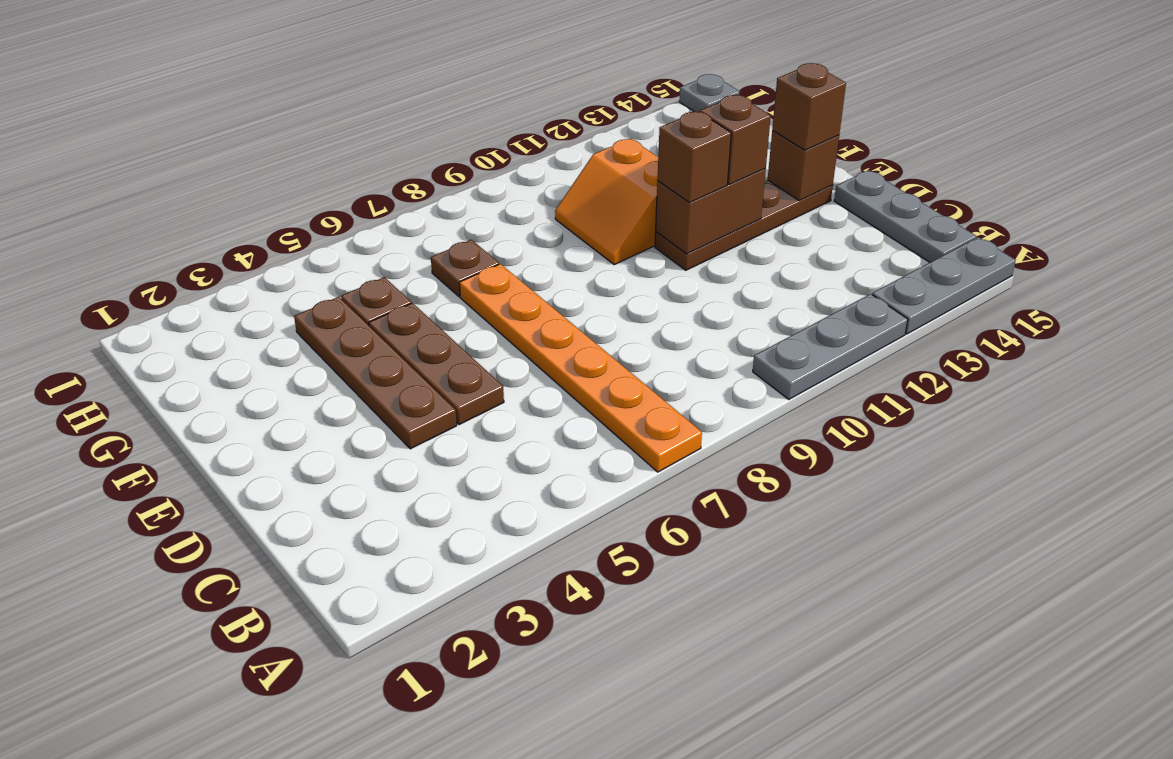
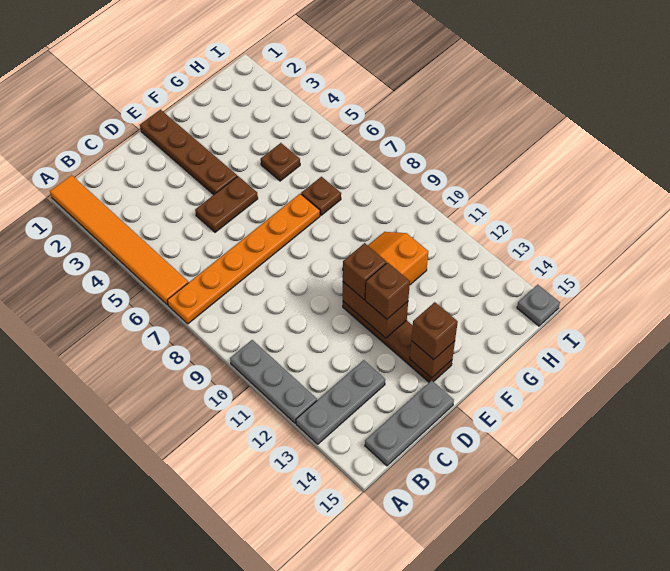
none -> orange tile A1:A6 level 1
grey plate A13:A15 level 1 -> grey plate A13:C13 level 1
brown plate D4:G4 level 1 -> brown plate E1:E4 level 1
brown plate D5:F5 level 1 -> brown plate D5:E5 level 1

